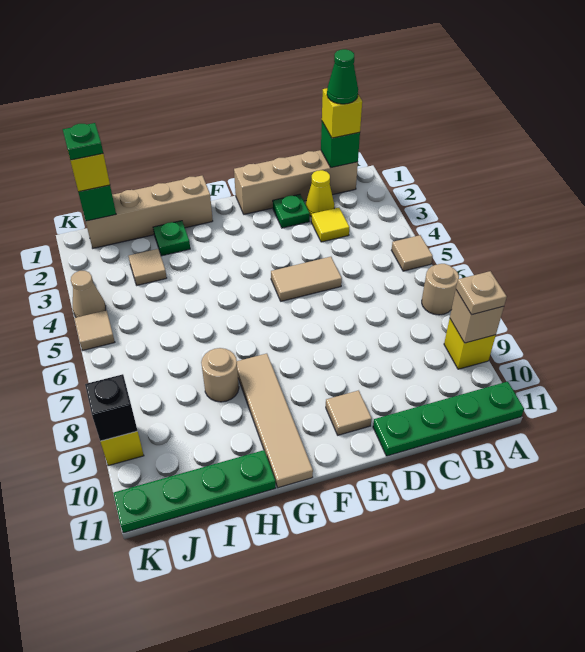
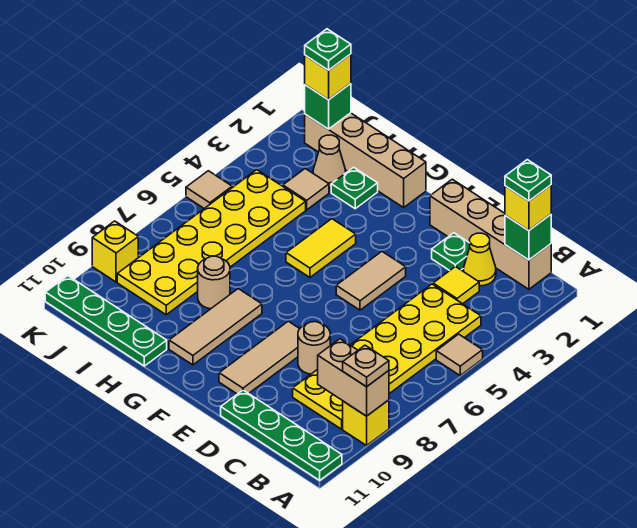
tan round brick A7 level 1 -> tan round brick D8 level 1
tan brick A9 level 2 -> tan brick A9:B9 level 2
green cone B1 level 4 -> green plate B1 level 4
none -> yellow plate B4:C9 level 1
tan tile D5:E5 level 1 -> tan tile E4:E5 level 1
tan tile E10 level 1 -> tan tile E8:E10 level 1
none -> yellow tile G4:G5 level 1
tan tile G8:G11 level 1 -> tan tile G8:G10 level 1
none -> yellow plate I4:J9 level 1
tan cone K4 level 1 -> tan cone I2 level 1
black brick K9 level 2 -> none

